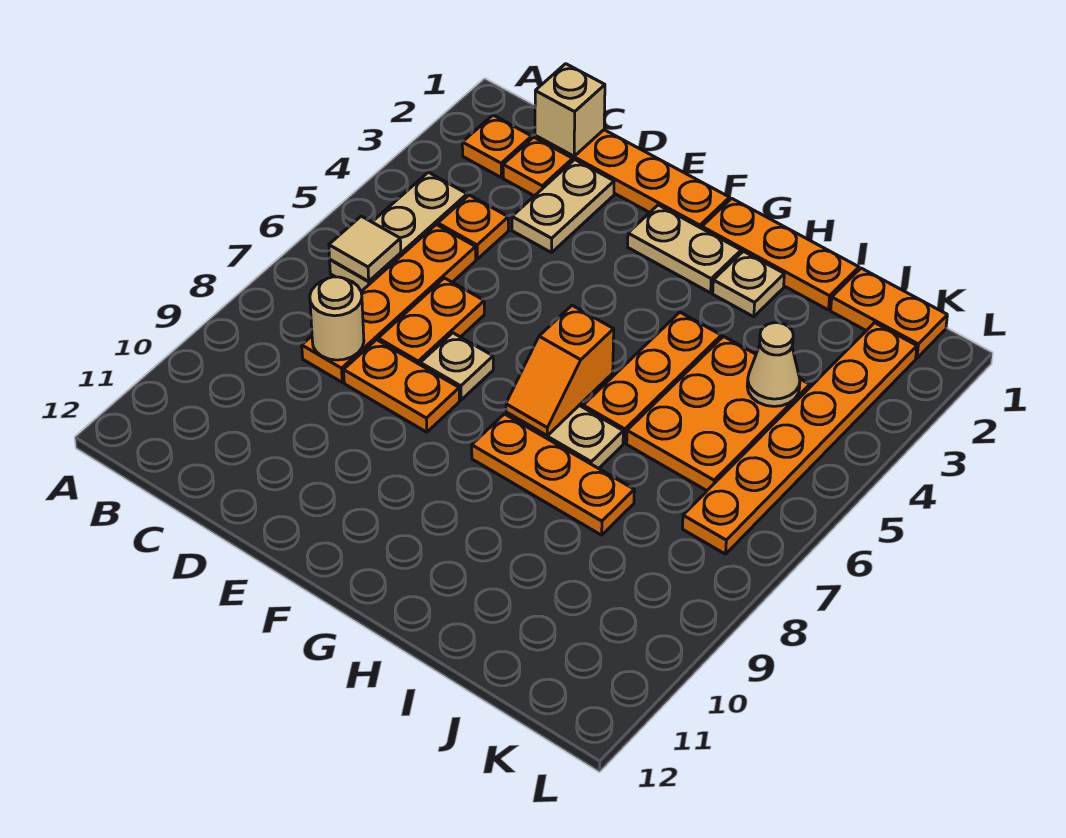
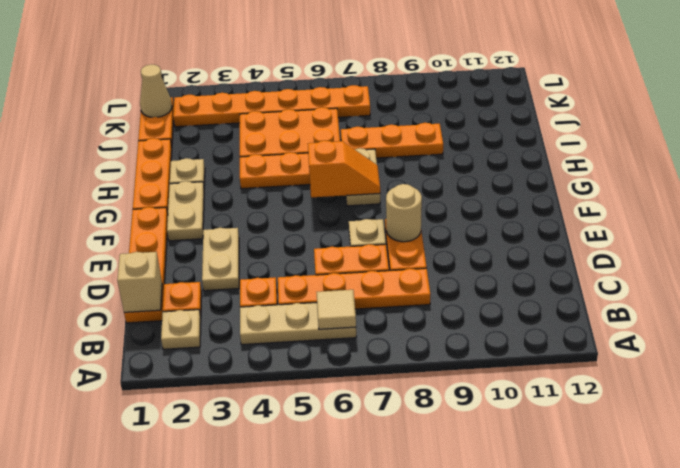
orange plate B2 level 1 -> tan plate B2 level 1
tan round brick C8 level 2 -> tan round brick E8 level 2
tan plate D2:D3 level 1 -> tan plate D3:E3 level 1
orange plate G8:I8 level 1 -> orange plate I7:I9 level 1
tan cone J4 level 2 -> tan cone K1 level 2

